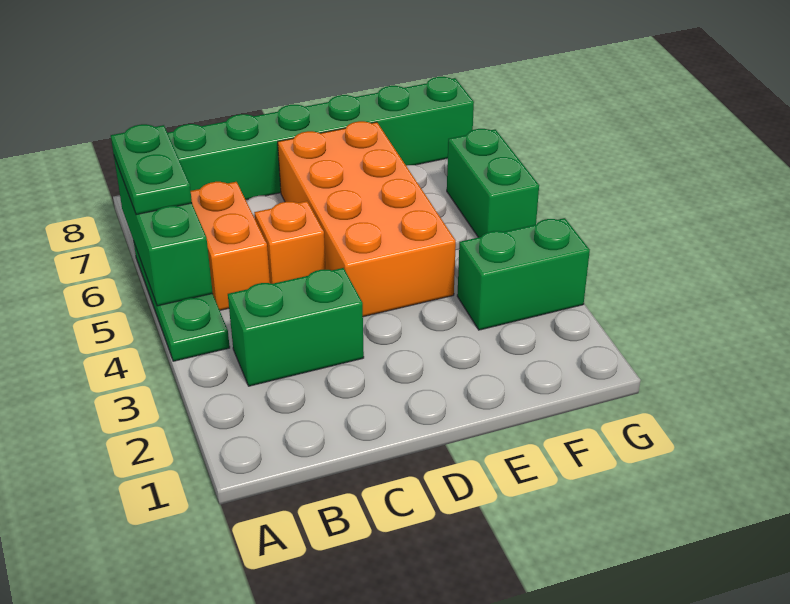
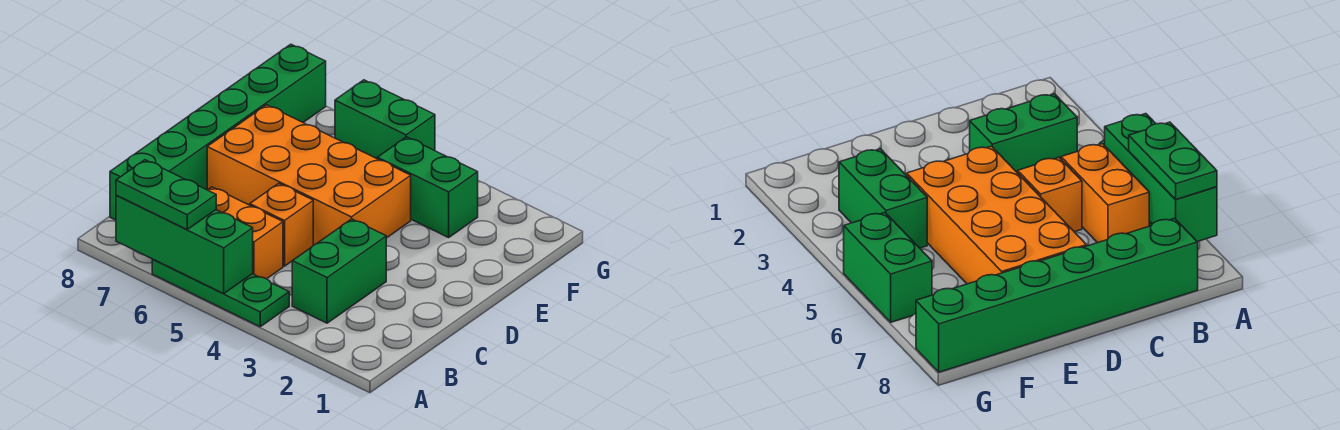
green brick F3:G3 level 1 -> green brick F3:F4 level 1

